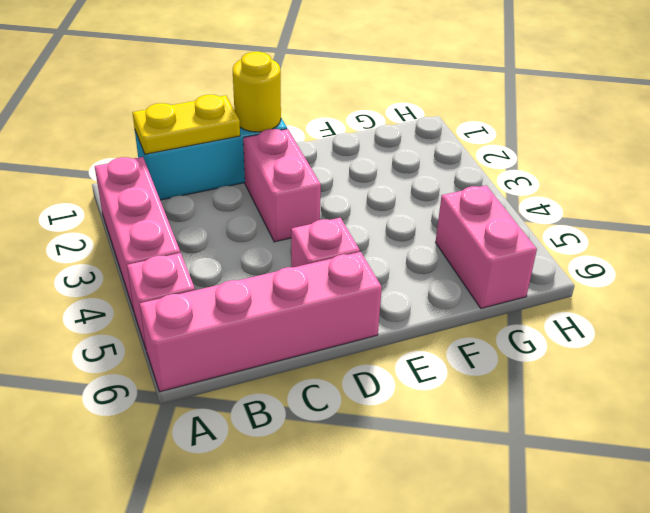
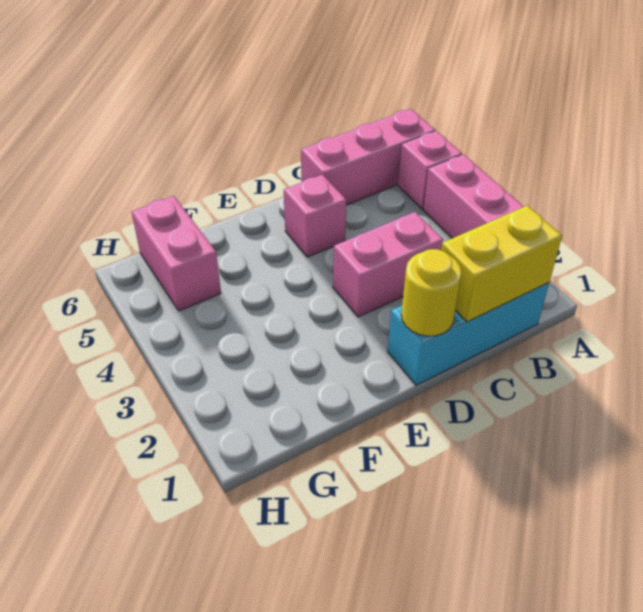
pink brick A6:D6 level 1 -> pink brick A6:C6 level 1
yellow plate B1:C1 level 2 -> yellow brick B1:C1 level 2
pink brick D2:D3 level 1 -> pink brick C3:D3 level 1

